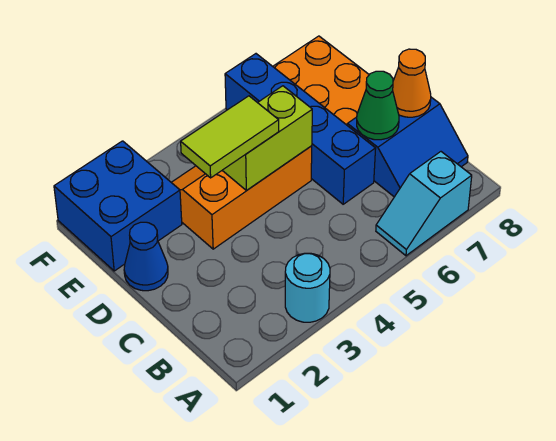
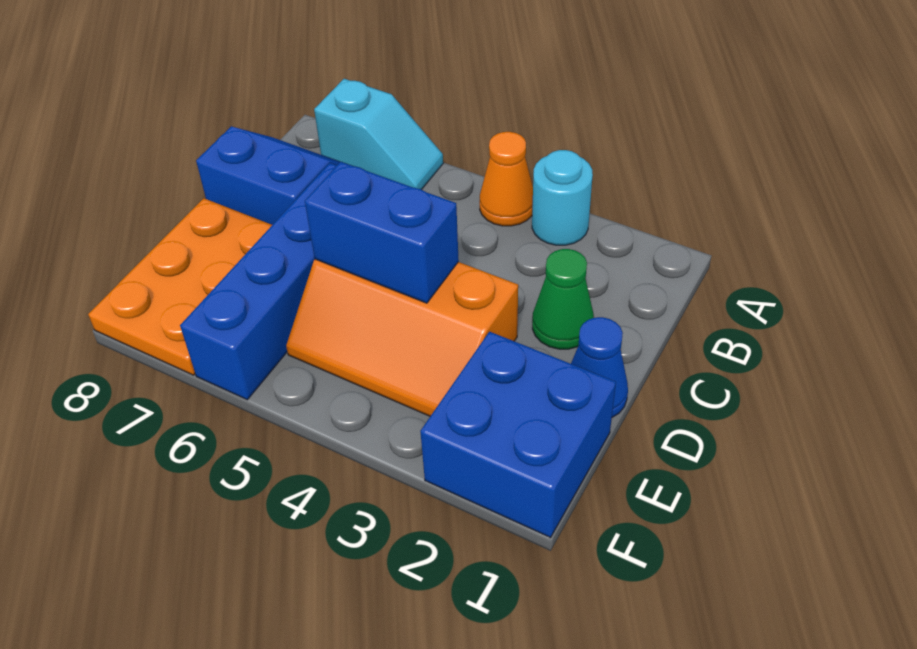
green cone C7 level 2 -> green cone C2 level 1
orange cone C8 level 2 -> orange cone A4 level 1
lime tile D3:D4 level 3 -> none
lime brick D4:D5 level 2 -> blue brick D4:D5 level 2

